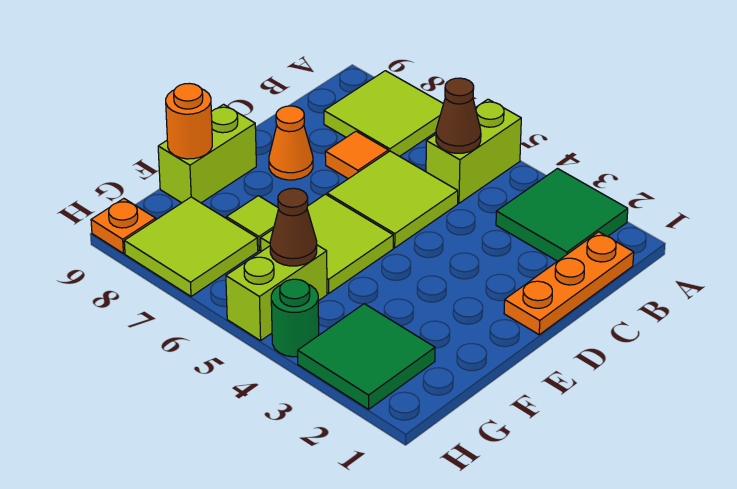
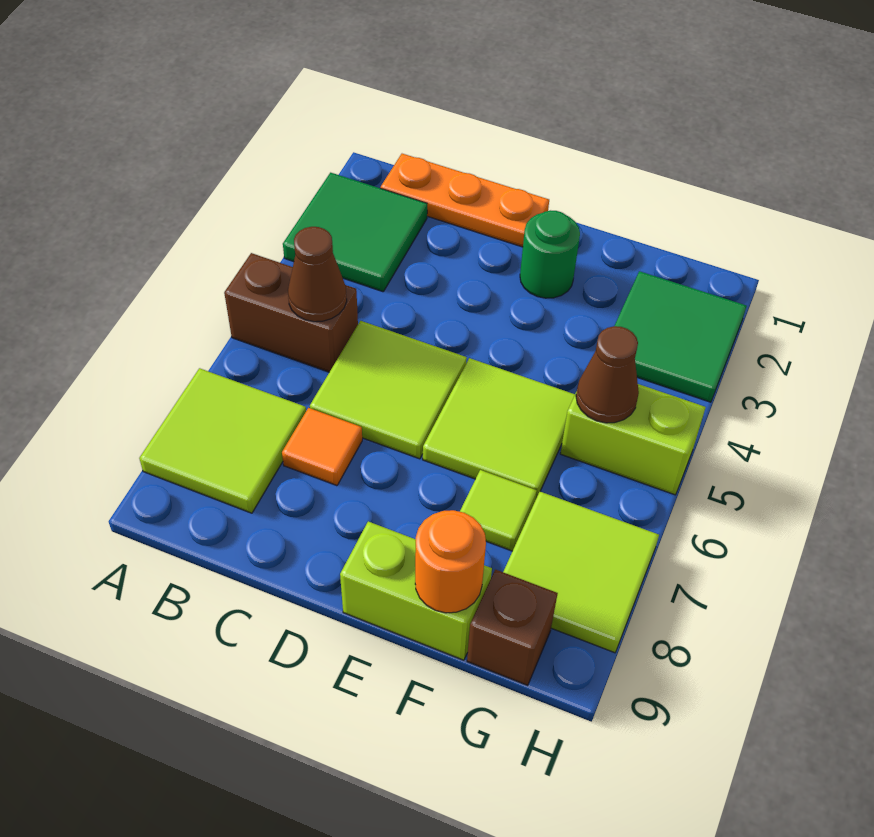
lime brick A5:B5 level 1 -> brown brick A5:B5 level 1
orange cone D8 level 1 -> none
none -> brown brick G9 level 1
green round brick H4 level 1 -> green round brick E2 level 1
orange plate H9 level 1 -> none

